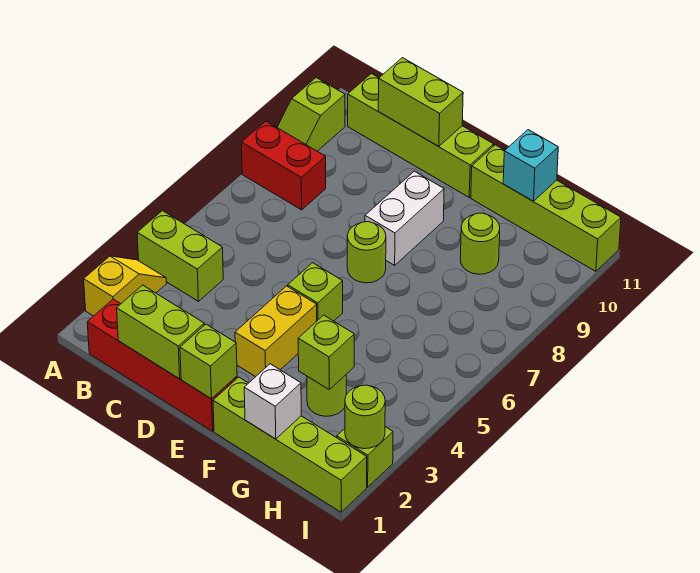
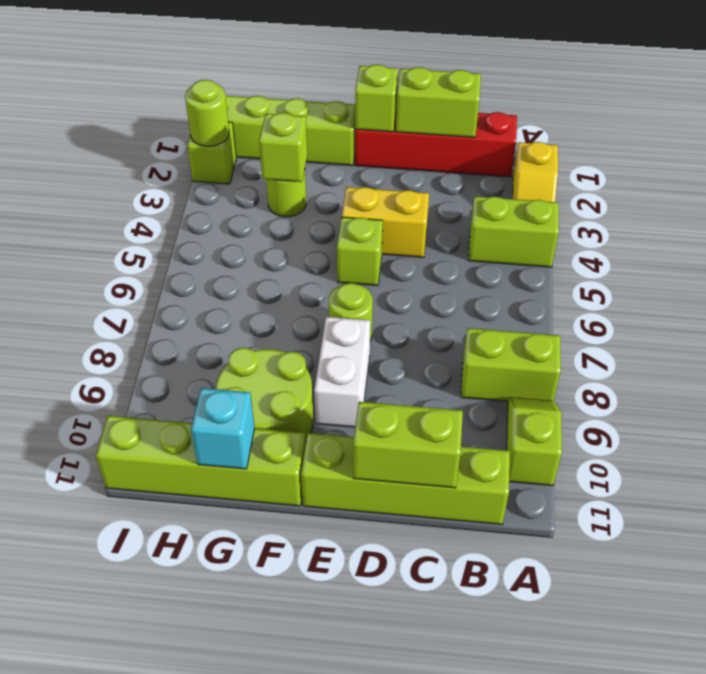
red brick A8:B8 level 1 -> lime brick A8:B8 level 1
yellow brick E3:E4 level 1 -> yellow brick D4:E4 level 1
white brick G1 level 2 -> none
lime round brick G9 level 1 -> lime round brick F9:G10 level 1

